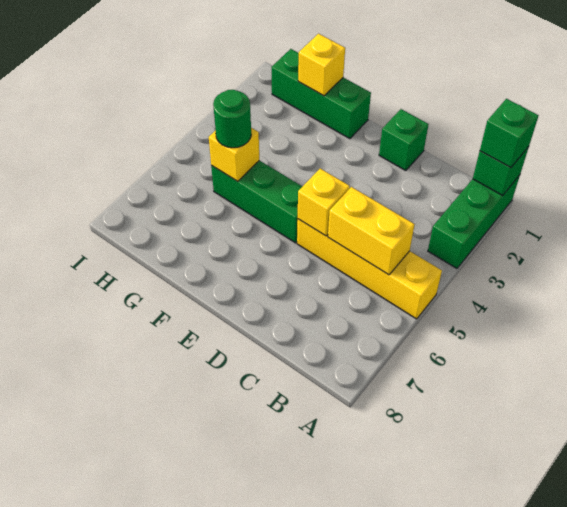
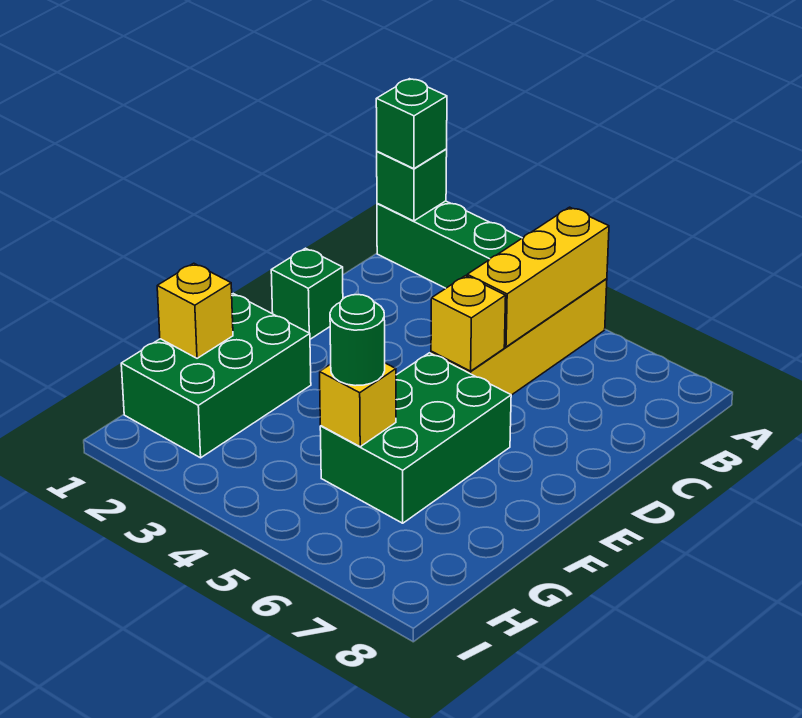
yellow brick B5:C5 level 2 -> yellow brick A5:C5 level 2
green brick E5:G5 level 1 -> green brick E5:G6 level 1
green brick F1:H1 level 1 -> green brick F1:H2 level 1

